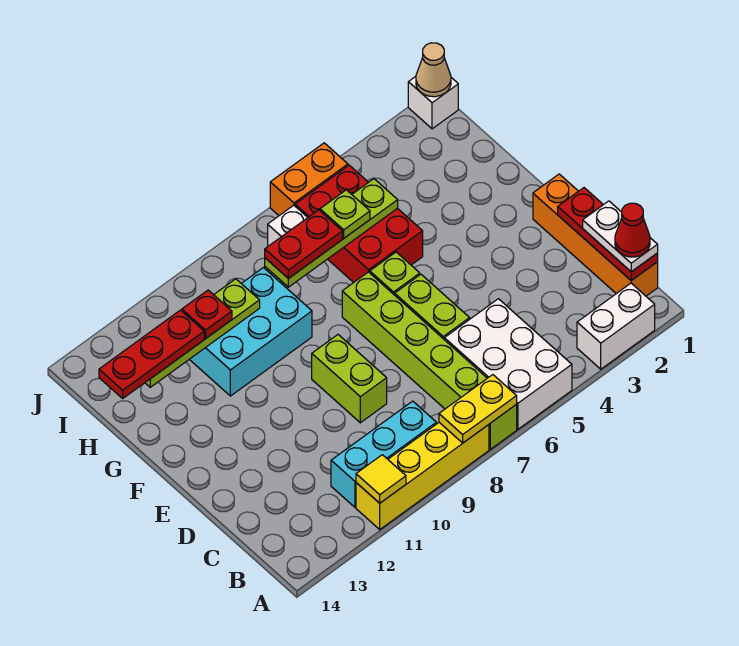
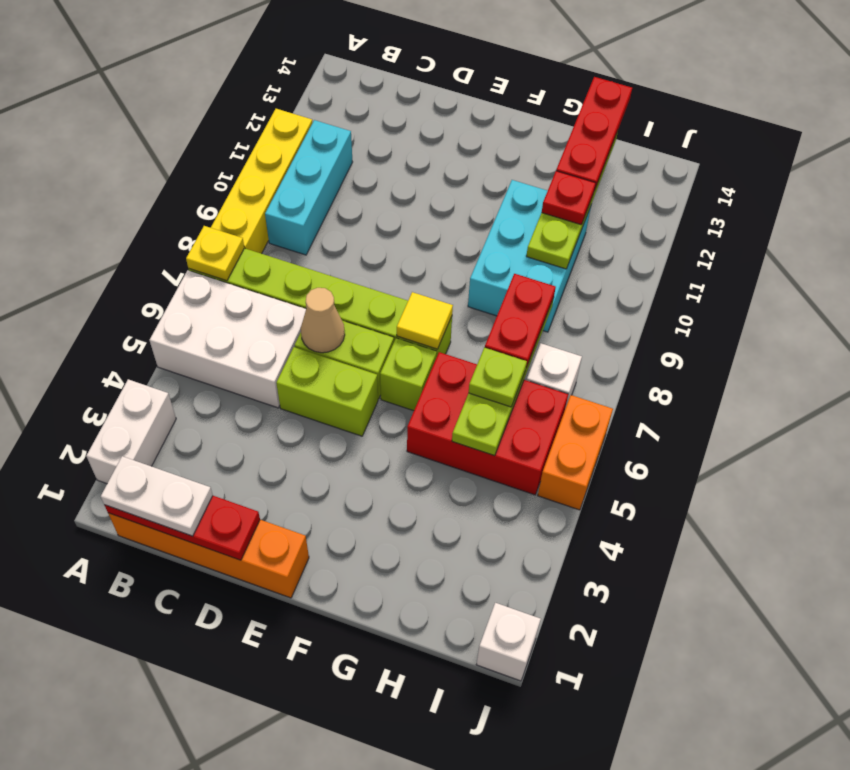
yellow plate A7:A8 level 2 -> yellow plate A7 level 2
yellow tile A11 level 2 -> yellow tile F7 level 2
red cone B1 level 4 -> none
lime brick D9:E9 level 1 -> lime brick D5:E5 level 1
tan cone J1 level 2 -> tan cone D6 level 2

